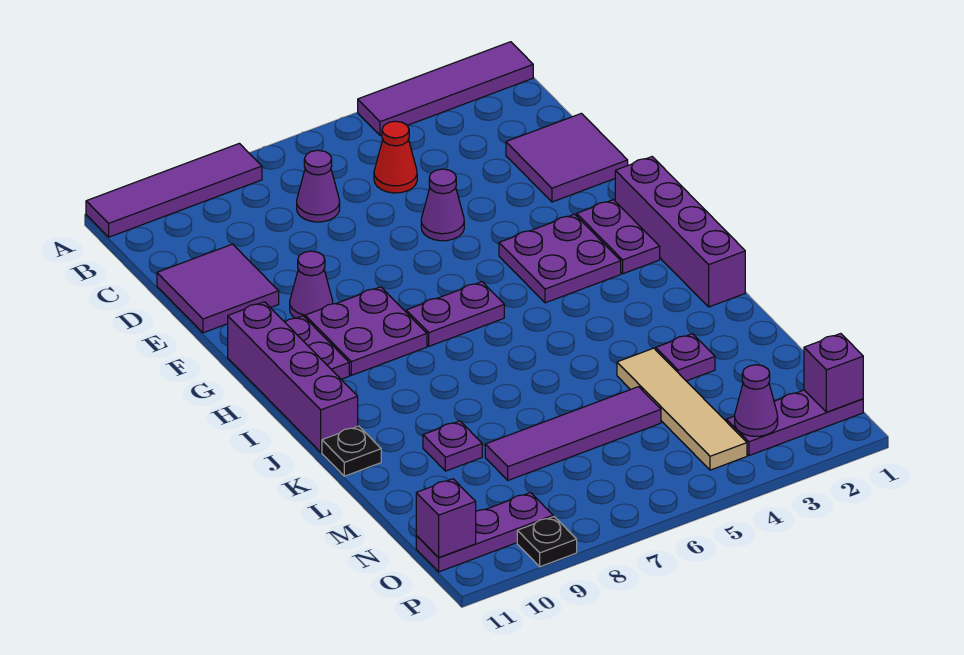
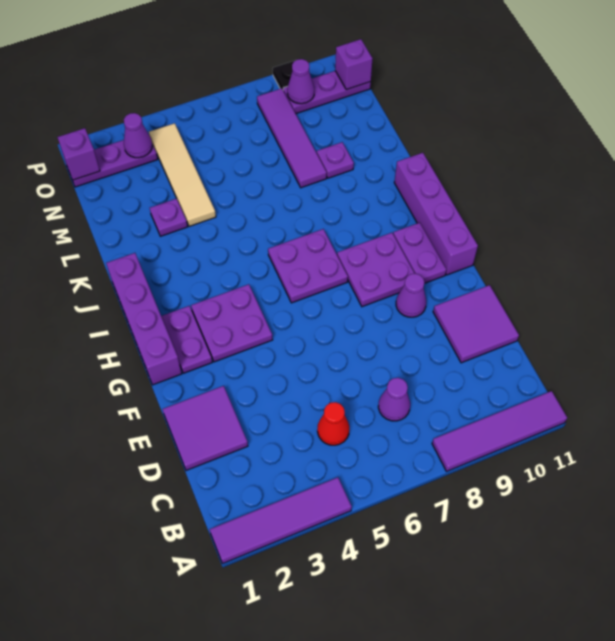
purple cone E5 level 1 -> purple cone O9 level 2
purple plate H6:H7 level 1 -> purple plate H6:I7 level 1
black plate K11 level 1 -> none
purple tile M5:M8 level 1 -> purple tile L8:O8 level 1

